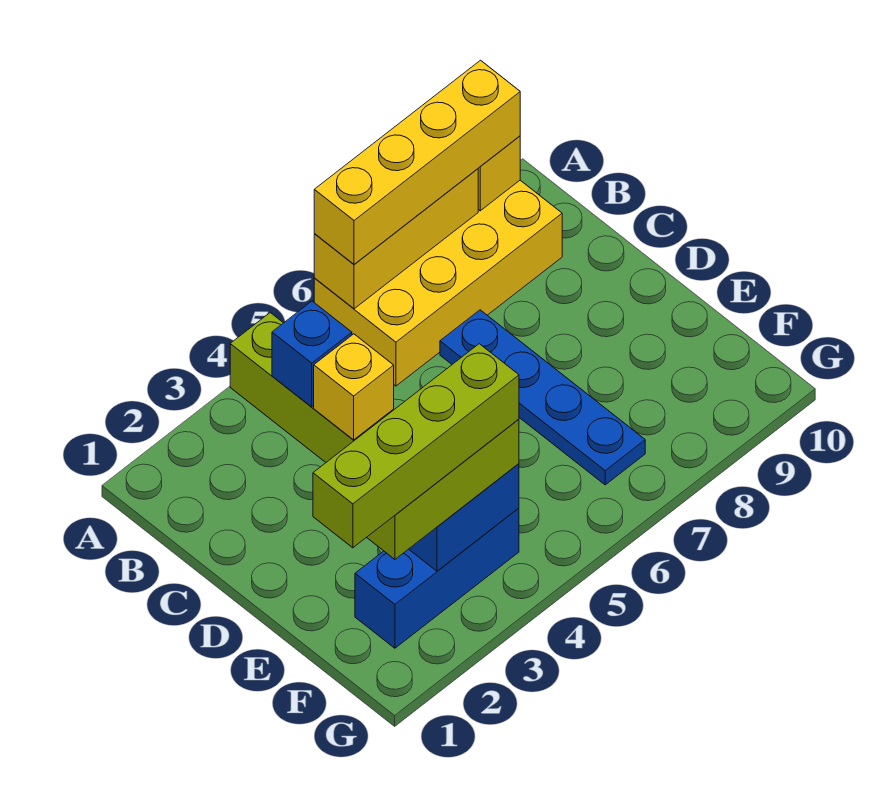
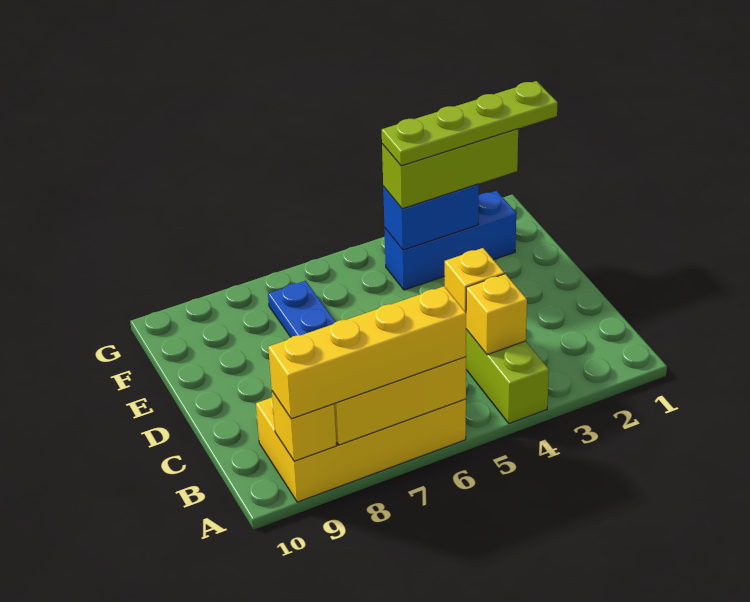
blue brick B4 level 2 -> yellow brick B4 level 2
lime brick F1:F4 level 4 -> lime plate F1:F4 level 4

